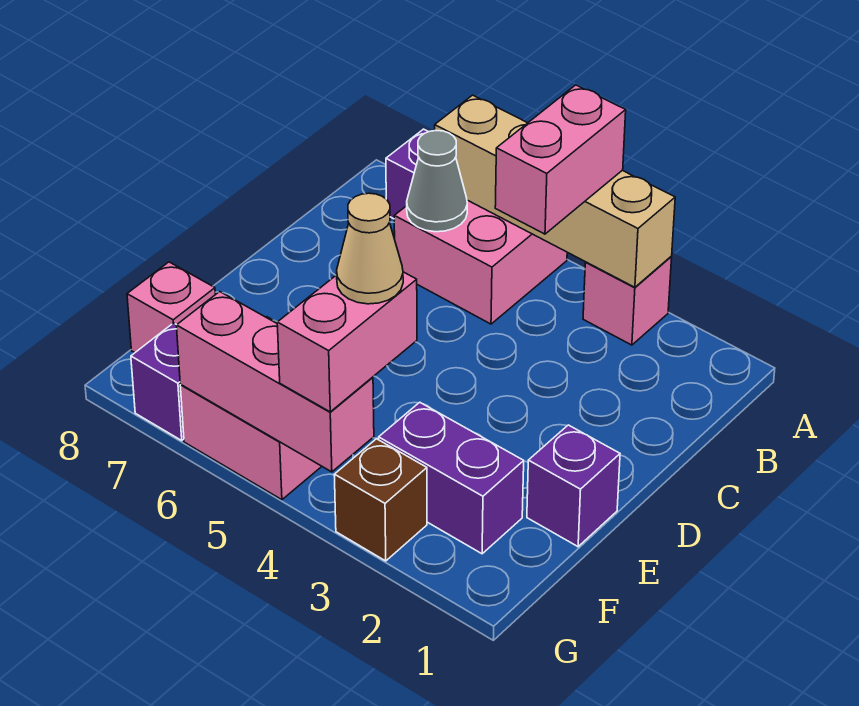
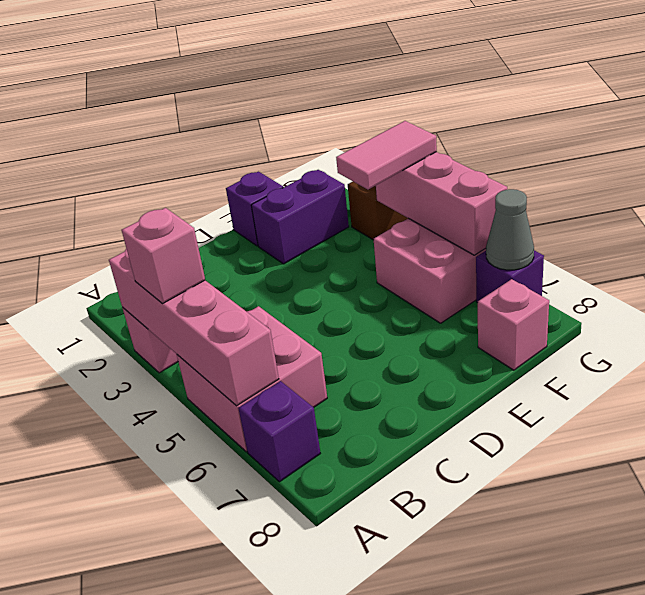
tan brick A3:A6 level 2 -> pink brick A3:A6 level 2
pink brick A4:B4 level 3 -> pink brick A4 level 3
grey cone B6 level 2 -> grey cone G7 level 2
purple brick F2:F3 level 1 -> purple brick E2:F2 level 1
pink brick F4:G4 level 3 -> pink tile F4:G4 level 3
tan cone F4 level 4 -> none

